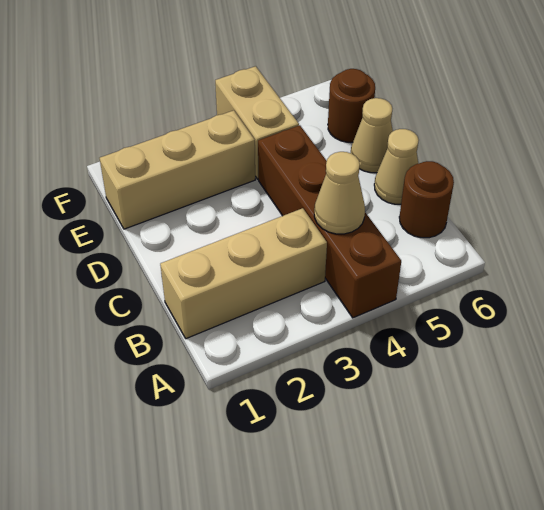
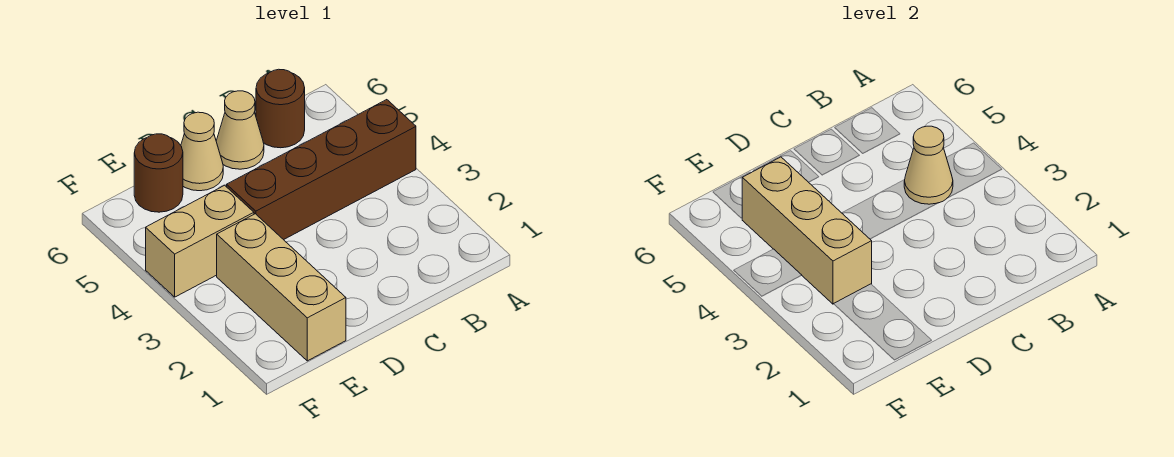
tan brick B1:B3 level 1 -> tan brick E3:E5 level 2

